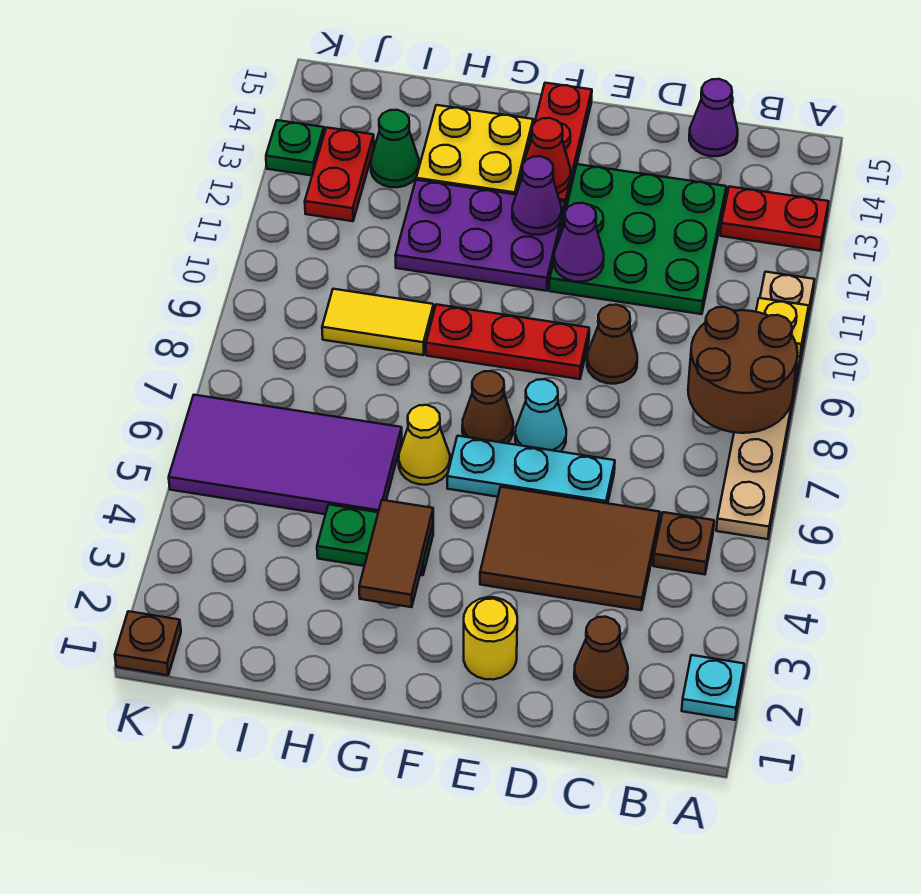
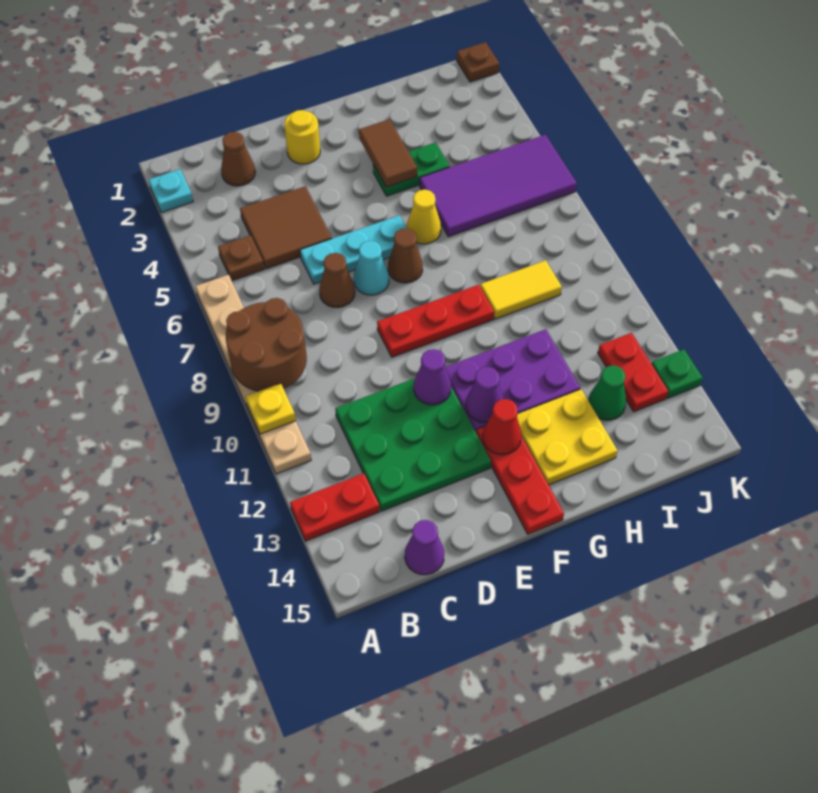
brown tile C4:E5 level 1 -> brown tile C4:D5 level 1
brown cone D9 level 1 -> brown cone D7 level 1

